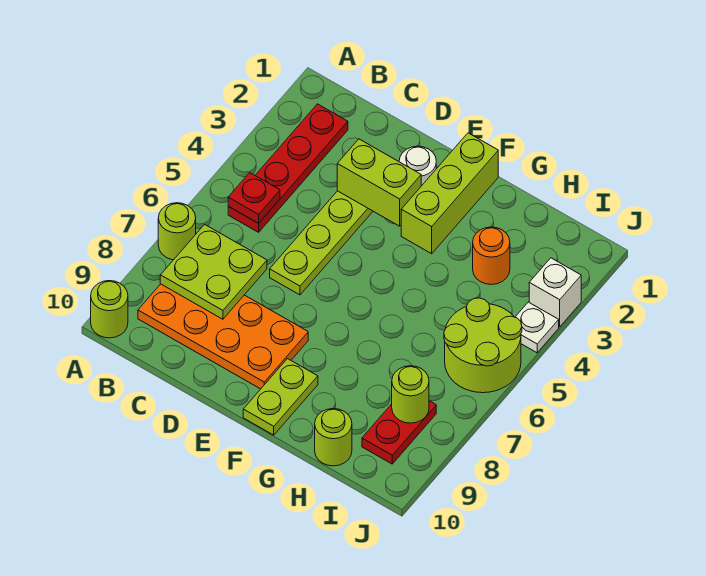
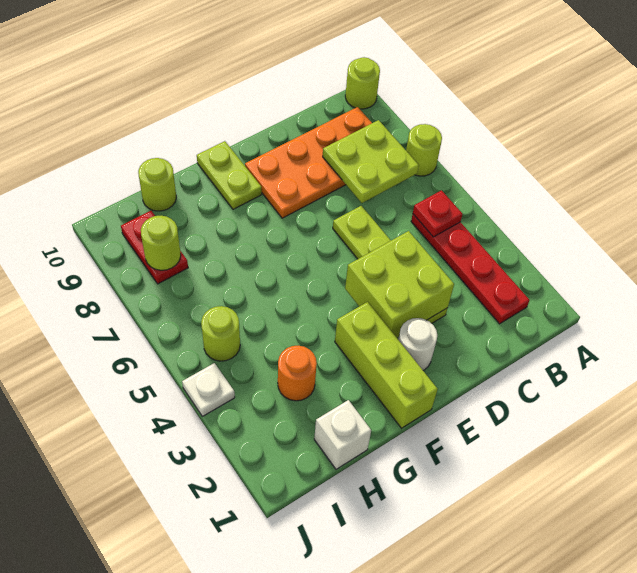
lime brick D3:E3 level 2 -> lime brick D3:E4 level 2
lime round brick I5:J6 level 1 -> lime round brick I5 level 1
white brick J3 level 1 -> white brick H1 level 1

